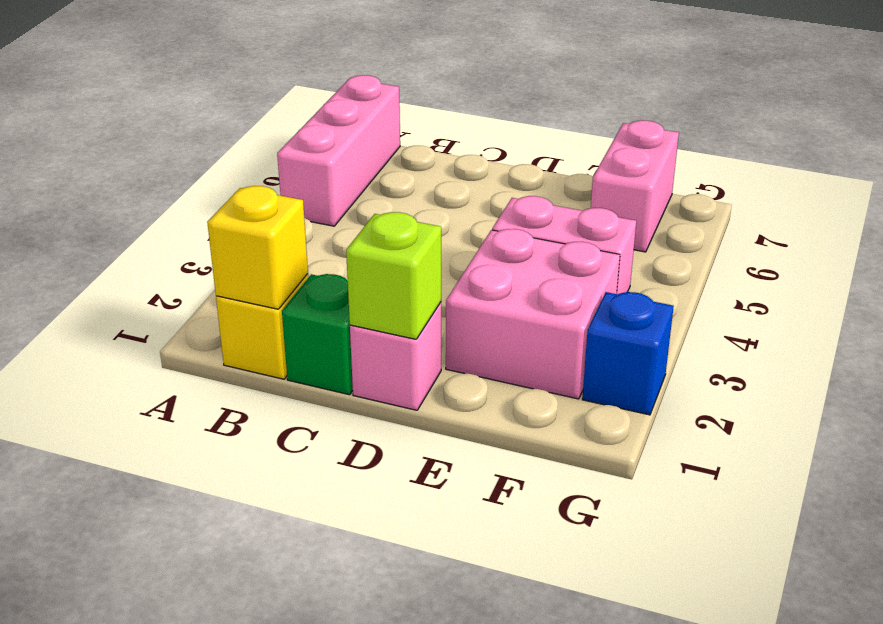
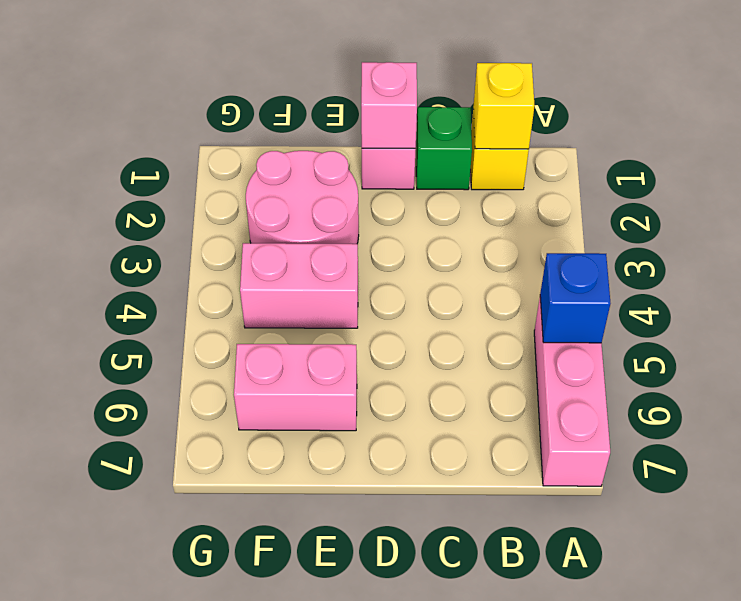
lime brick D1 level 2 -> pink brick D1 level 2
pink brick E2:F3 level 1 -> pink round brick E2:F3 level 1
pink brick F6:F7 level 1 -> pink brick E6:F6 level 1
blue brick G2 level 1 -> blue brick A5 level 2

